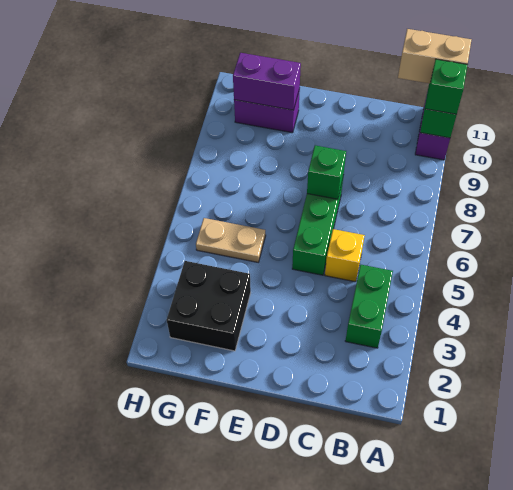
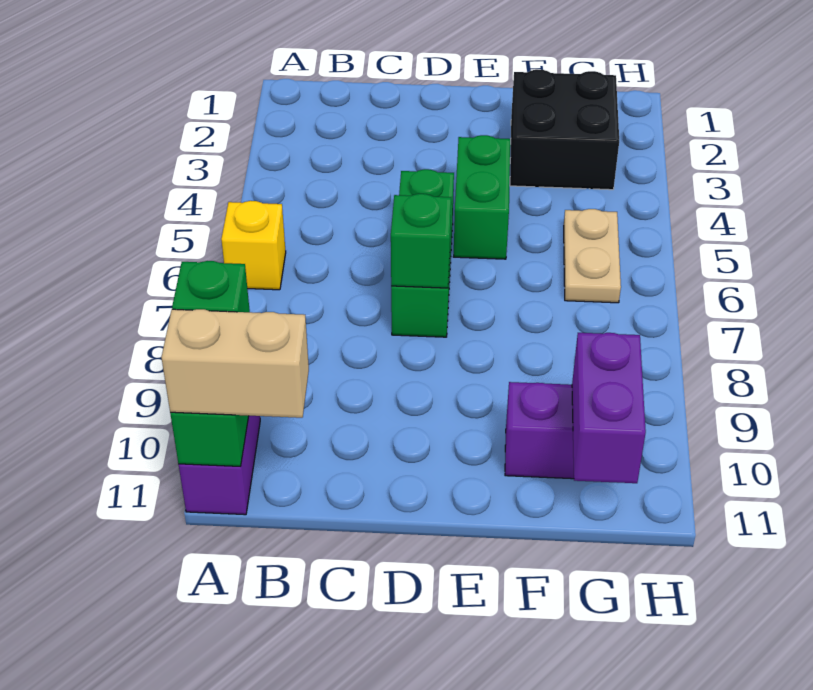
green brick B3:B4 level 1 -> green brick E4:E5 level 1
yellow brick C5 level 1 -> yellow brick A6 level 1
tan plate F5:G5 level 1 -> tan plate G5:G6 level 1
purple brick F10:G10 level 2 -> purple brick G10:G11 level 2

